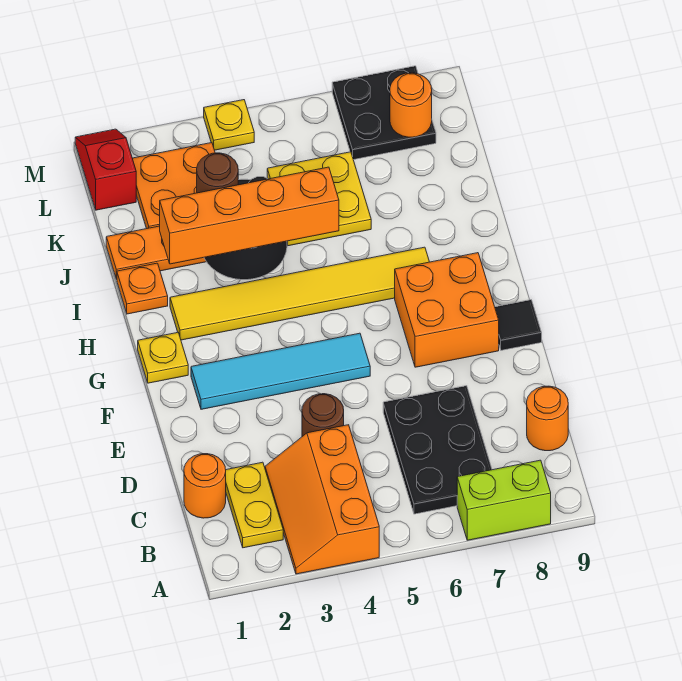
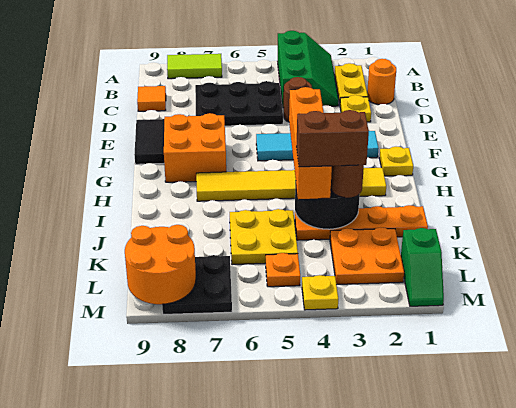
orange slope A3:C4 level 1 top 4 -> green slope A3:C4 level 1 top 4
lime brick A7:A8 level 1 -> lime tile A7:A8 level 1
black plate B6:D7 level 1 -> black plate C5:D7 level 1
orange round brick C9 level 1 -> orange tile C9 level 1
none -> yellow plate D2 level 1
black tile F9 level 1 -> black tile E9:F9 level 1
orange plate I1 level 1 -> orange plate L5 level 1
orange brick I2:I5 level 3 -> orange brick G4:J4 level 3
none -> brown brick J3:J4 level 4
red slope L1:M1 level 1 top L -> green slope L1:M1 level 1 top L
orange round brick L8 level 2 -> orange round brick L8:M9 level 2

